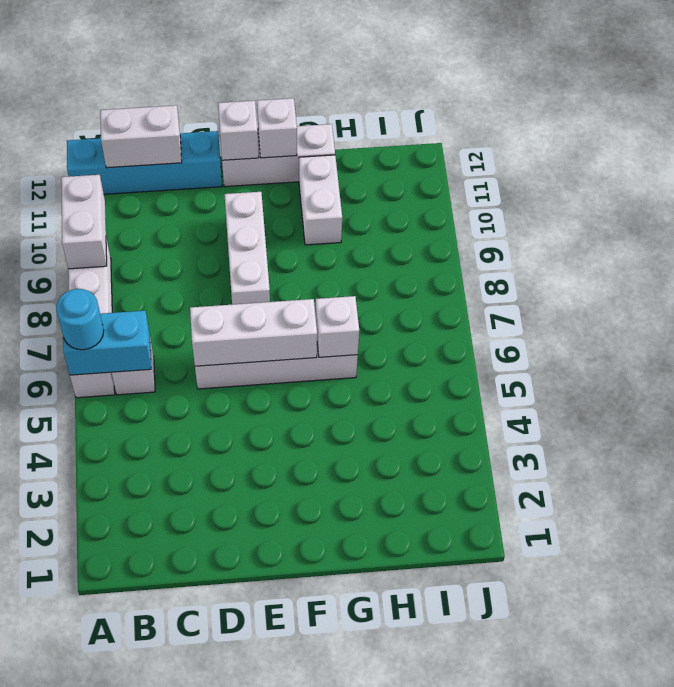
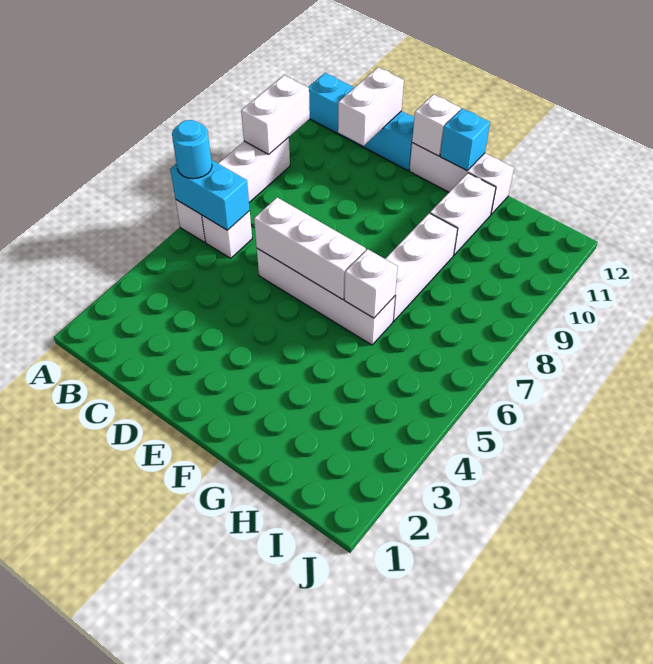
white brick B12:C12 level 2 -> white brick C11:C12 level 2
white brick E8:E10 level 1 -> white brick G7:G9 level 1
white brick F12 level 2 -> cyan brick F12 level 2

